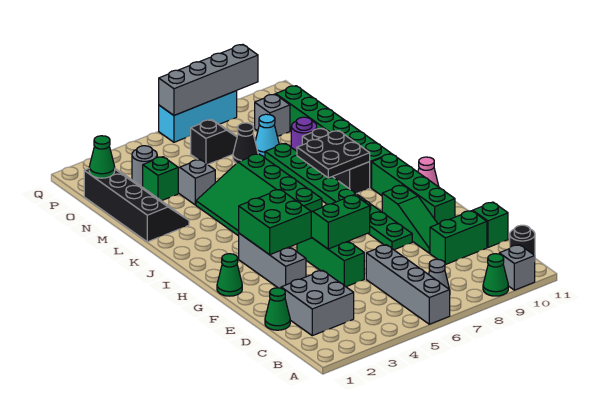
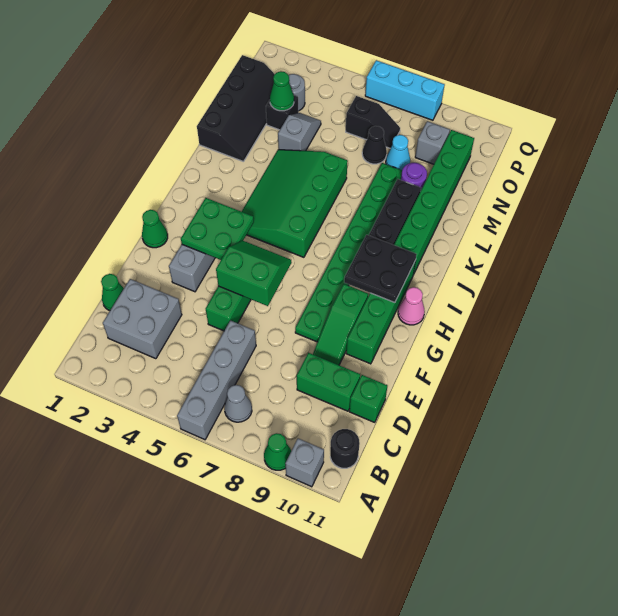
green brick G3:H4 level 2 -> green plate G3:H4 level 2
black plate J8:K9 level 2 -> black plate H9:I10 level 2
green brick N3 level 1 -> black brick N3 level 1
green cone O1 level 2 -> green cone N3 level 2
grey brick Q6:Q9 level 2 -> none

